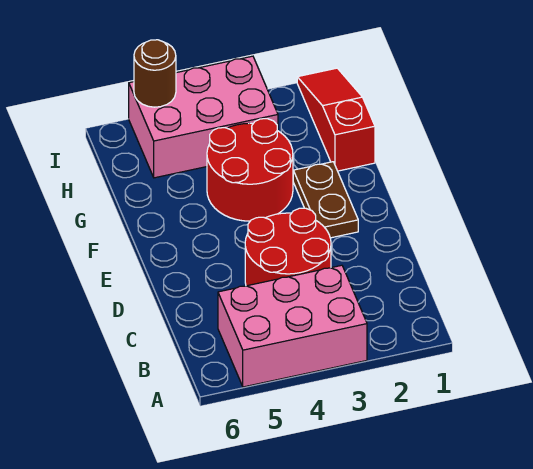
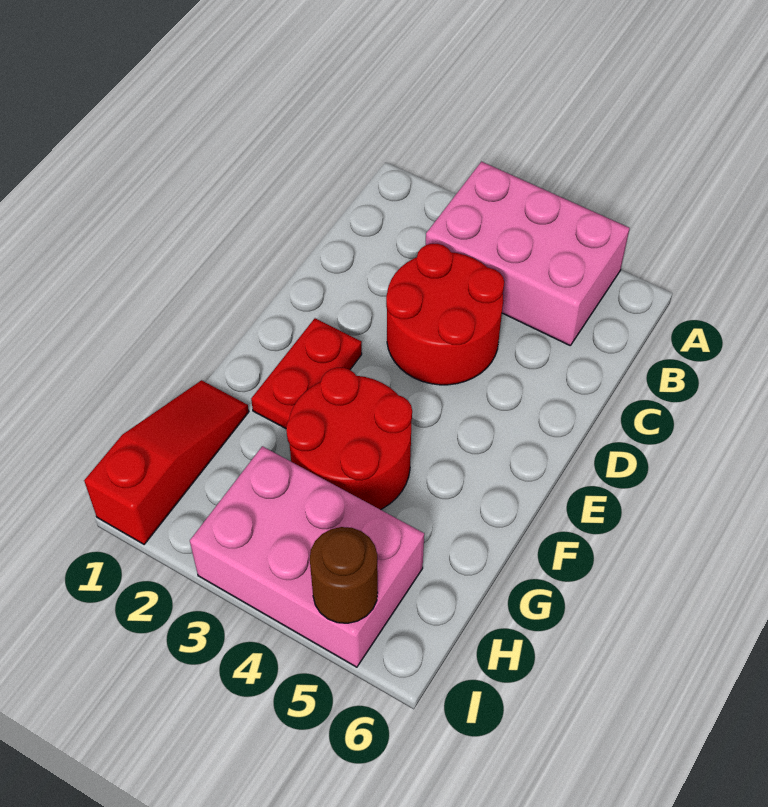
brown plate E2:F2 level 1 -> red plate E2:F2 level 1
red slope G1:I1 level 1 top G -> red slope G1:I1 level 1 top I

